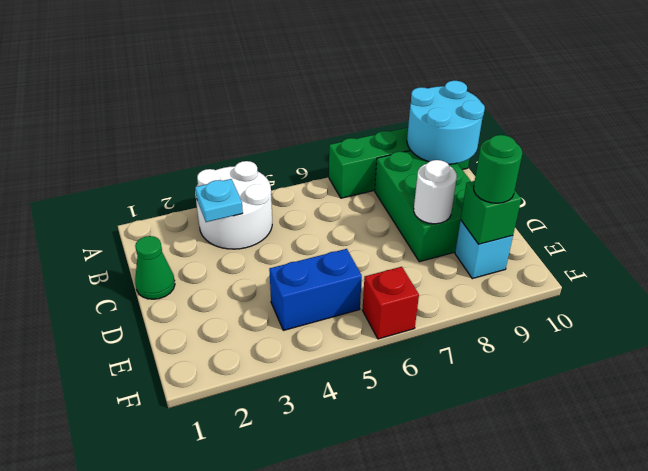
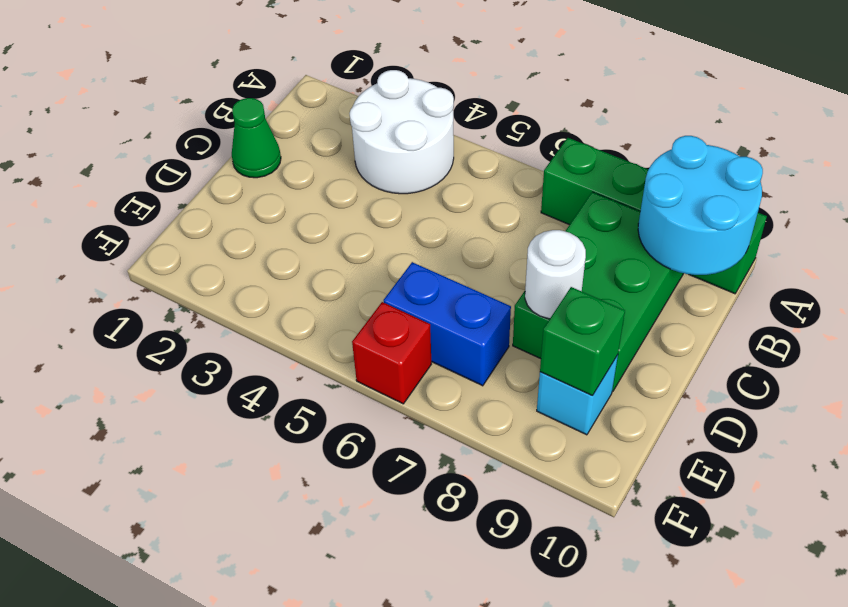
cyan plate B3 level 2 -> none
blue brick E4:E5 level 1 -> blue brick E6:E7 level 1
green round brick E9 level 3 -> none

